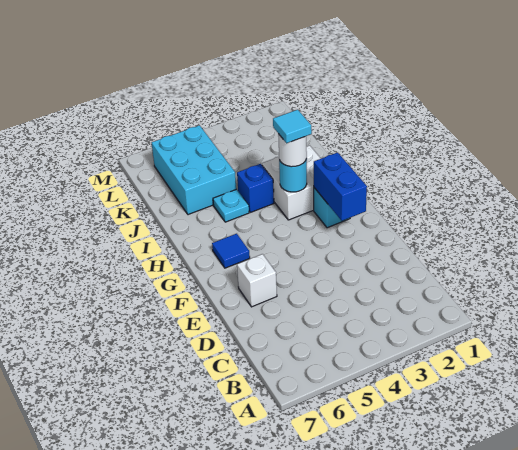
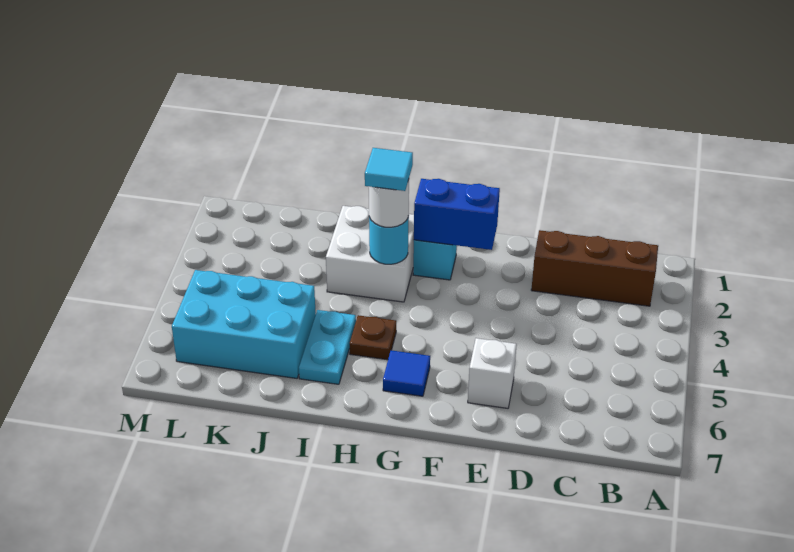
none -> brown brick B2:D2 level 1
none -> brown plate H5 level 1
blue brick I4 level 1 -> none
cyan plate I5 level 1 -> cyan plate I5:I6 level 1

